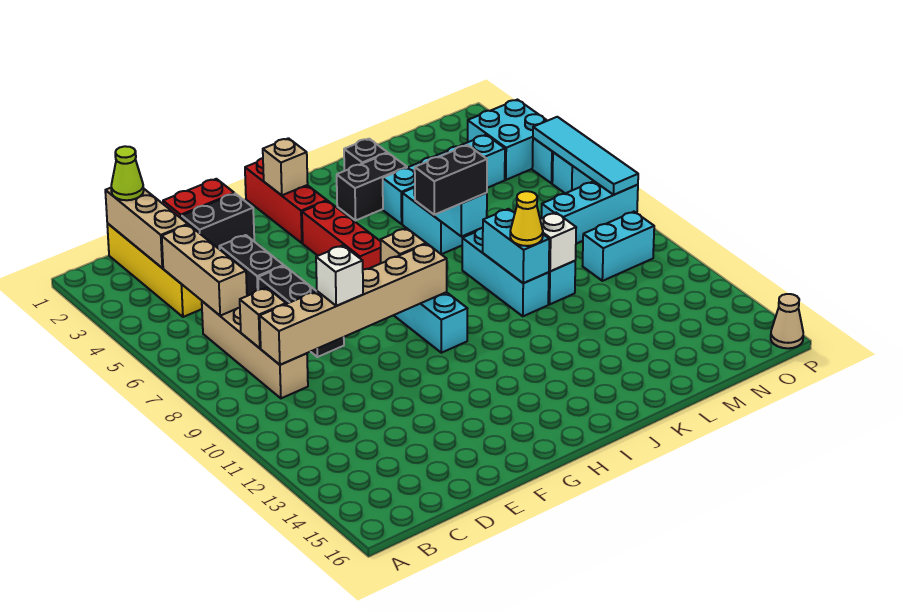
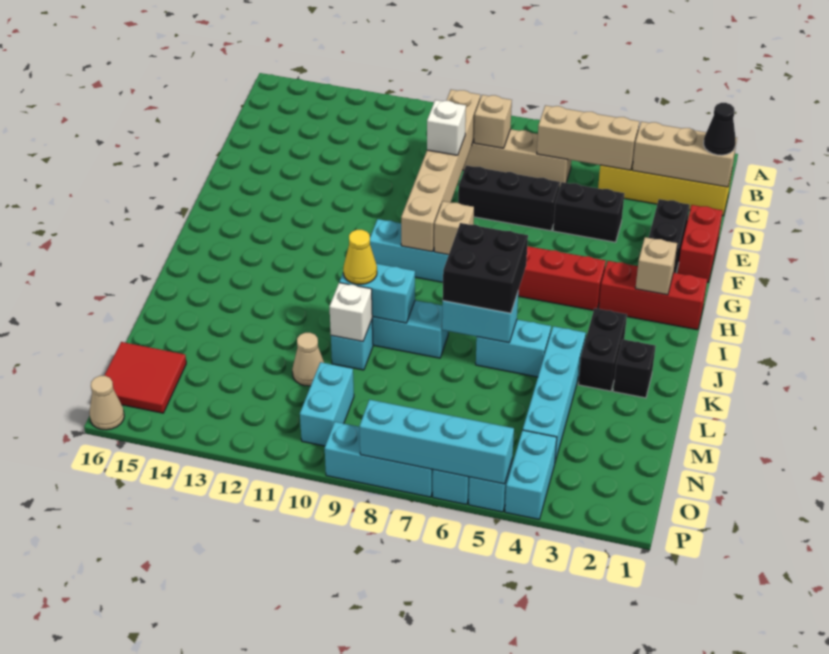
lime cone C1 level 3 -> black cone C1 level 3
black brick J7:K7 level 3 -> black brick J6:K7 level 3
none -> tan cone M11 level 1
cyan brick N8:P8 level 1 -> cyan brick P7:P9 level 1
none -> red tile N15:O16 level 1
cyan brick O3:P4 level 1 -> cyan brick O4:P4 level 1
cyan tile P5:P8 level 2 -> cyan brick P5:P8 level 2

